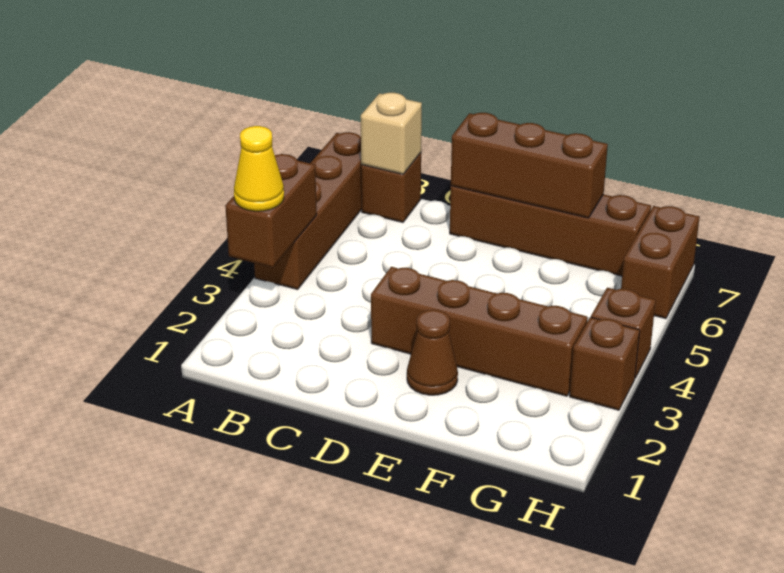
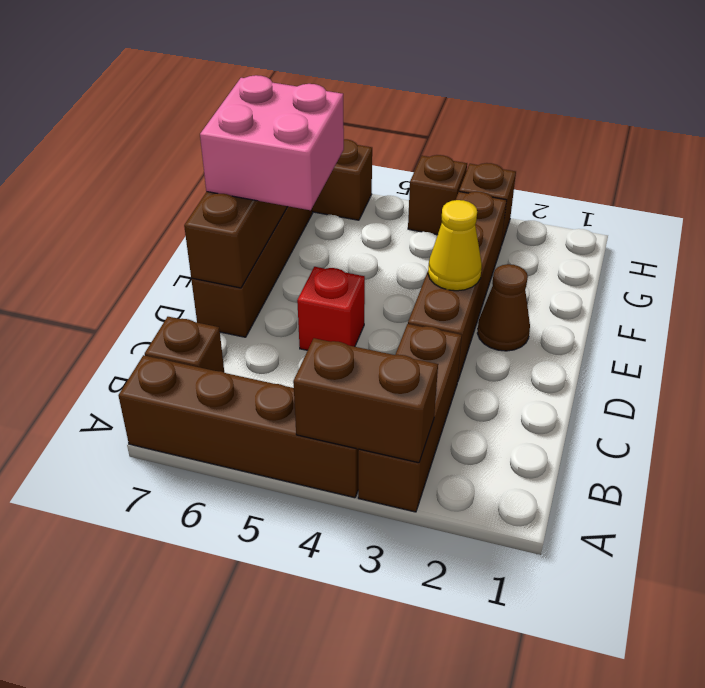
none -> brown brick A3:C3 level 1
yellow cone A3 level 3 -> yellow cone E3 level 2
tan brick B7 level 2 -> none
none -> red brick D5 level 1
none -> pink brick E6:F7 level 3

